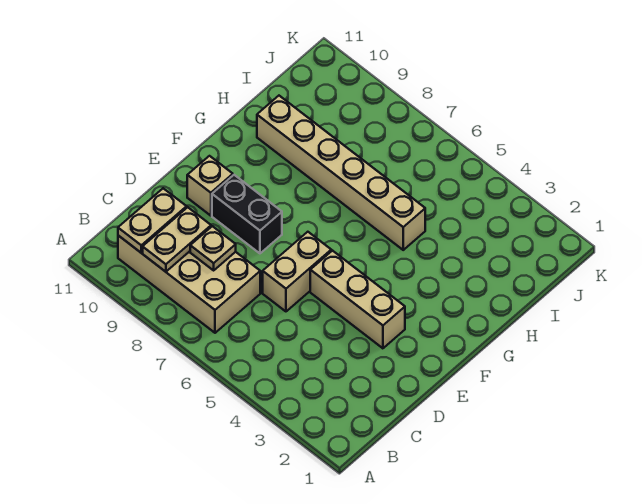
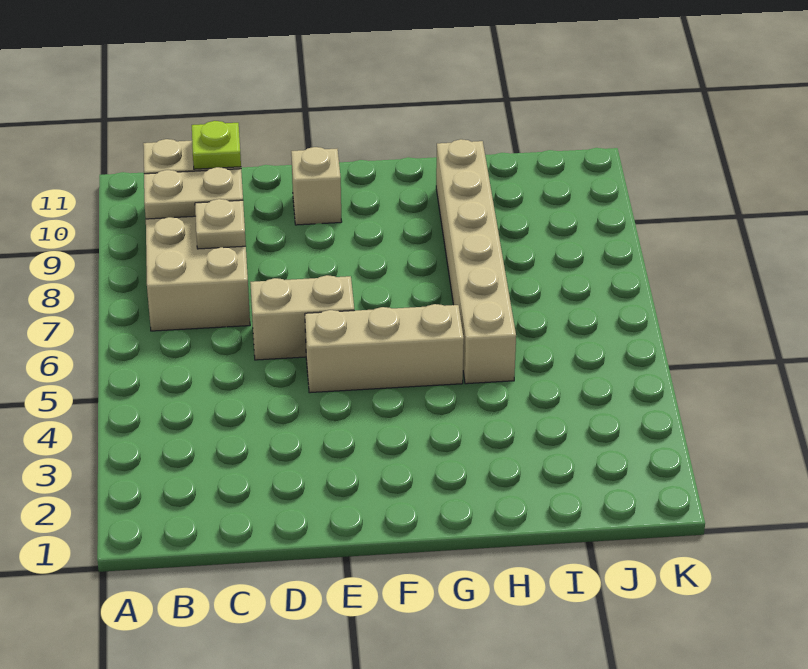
none -> lime plate C10 level 3
tan brick E3:E5 level 1 -> tan brick E5:G5 level 1
black brick E8:E9 level 1 -> none

